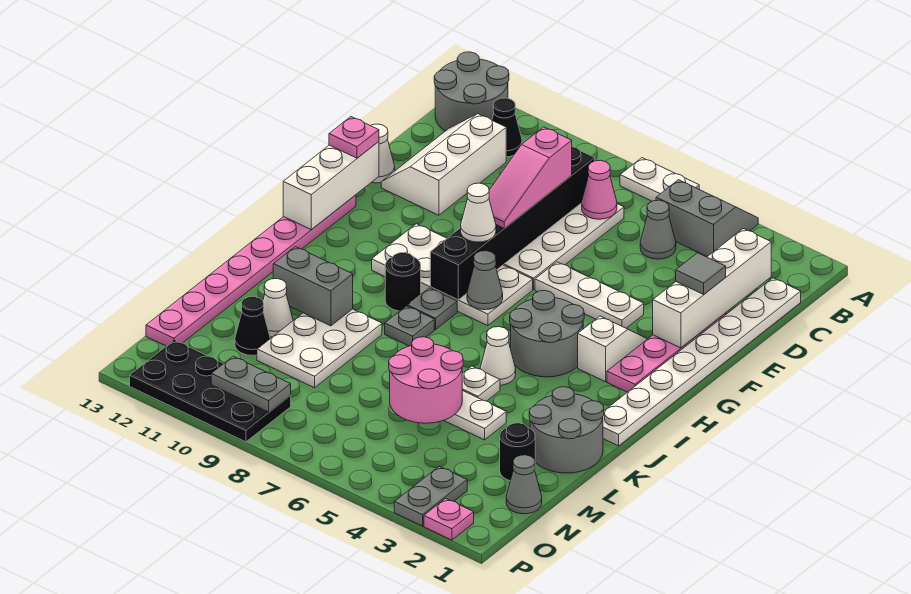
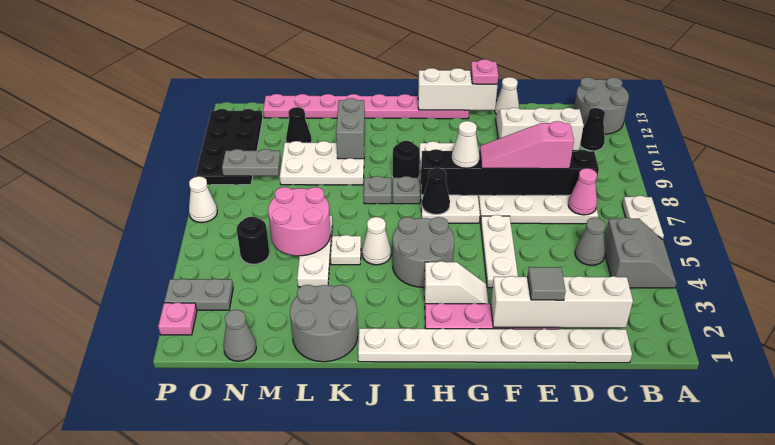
grey cone H7 level 2 -> black cone H7 level 2
white cone L11 level 1 -> white cone P7 level 1
black round brick M2 level 1 -> black round brick N5 level 1
grey plate O9:O10 level 2 -> grey plate N9:O9 level 2

